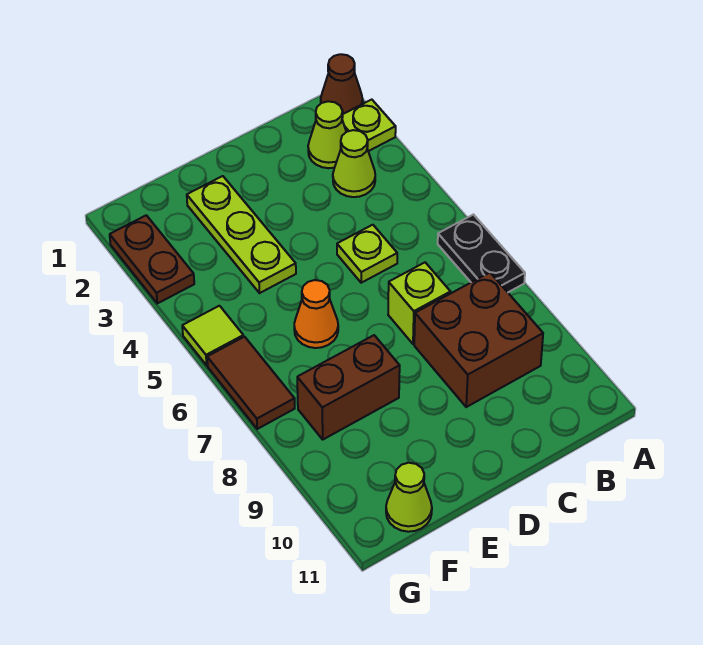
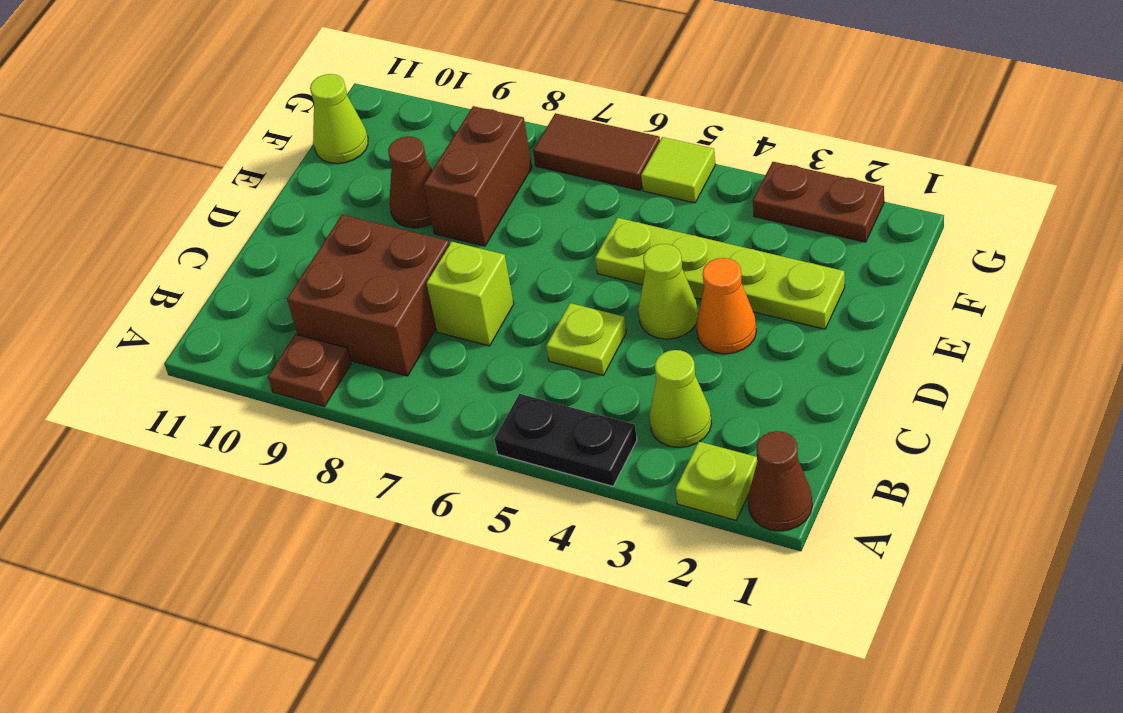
black plate A6:A7 level 1 -> black plate A4:A5 level 1
none -> brown plate A9 level 1
lime cone B2 level 1 -> lime cone D4 level 1
lime plate E2:E4 level 1 -> lime plate E2:E5 level 1
orange cone E6 level 1 -> orange cone D3 level 1
none -> brown cone E9 level 1

